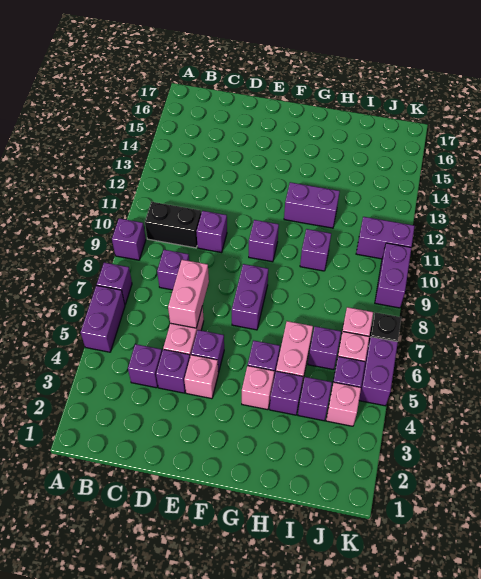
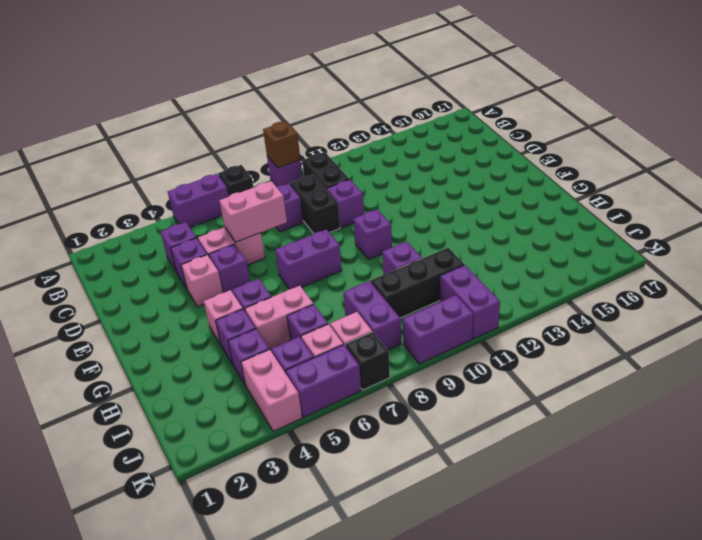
purple brick A7 level 1 -> black brick A7 level 1
none -> brown brick A9 level 2
none -> black brick C9:D9 level 1
purple brick G12:H12 level 1 -> purple brick I8:J8 level 1
none -> black brick I9:I11 level 1
pink brick J4 level 1 -> pink brick J4:K4 level 1

